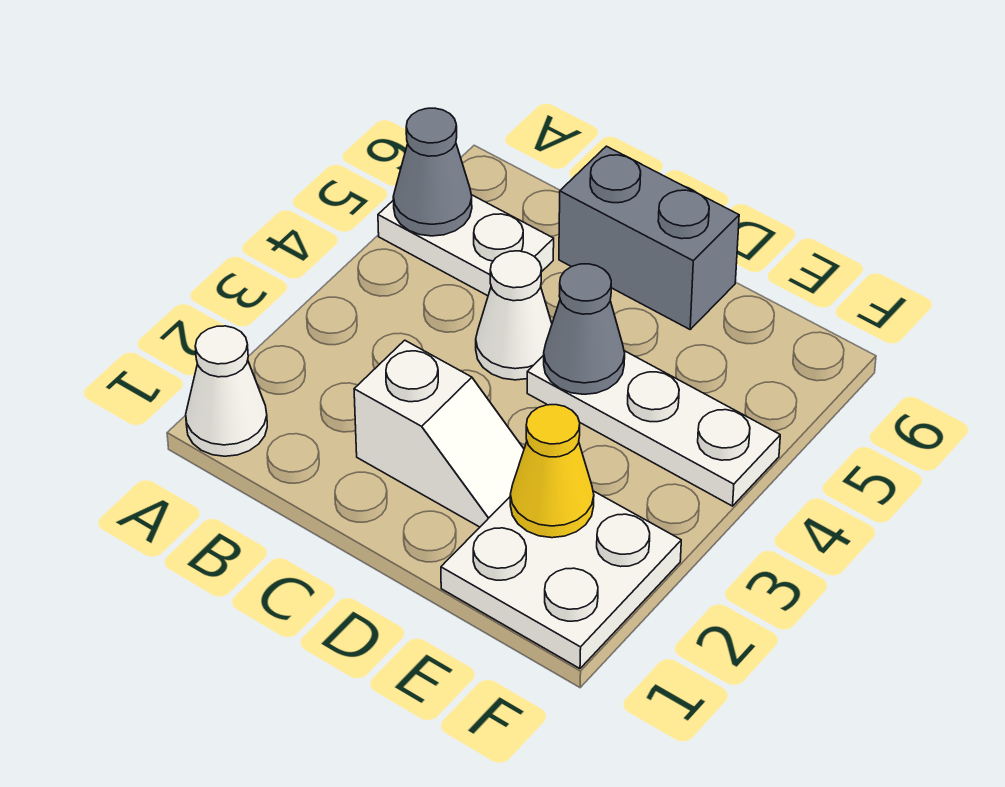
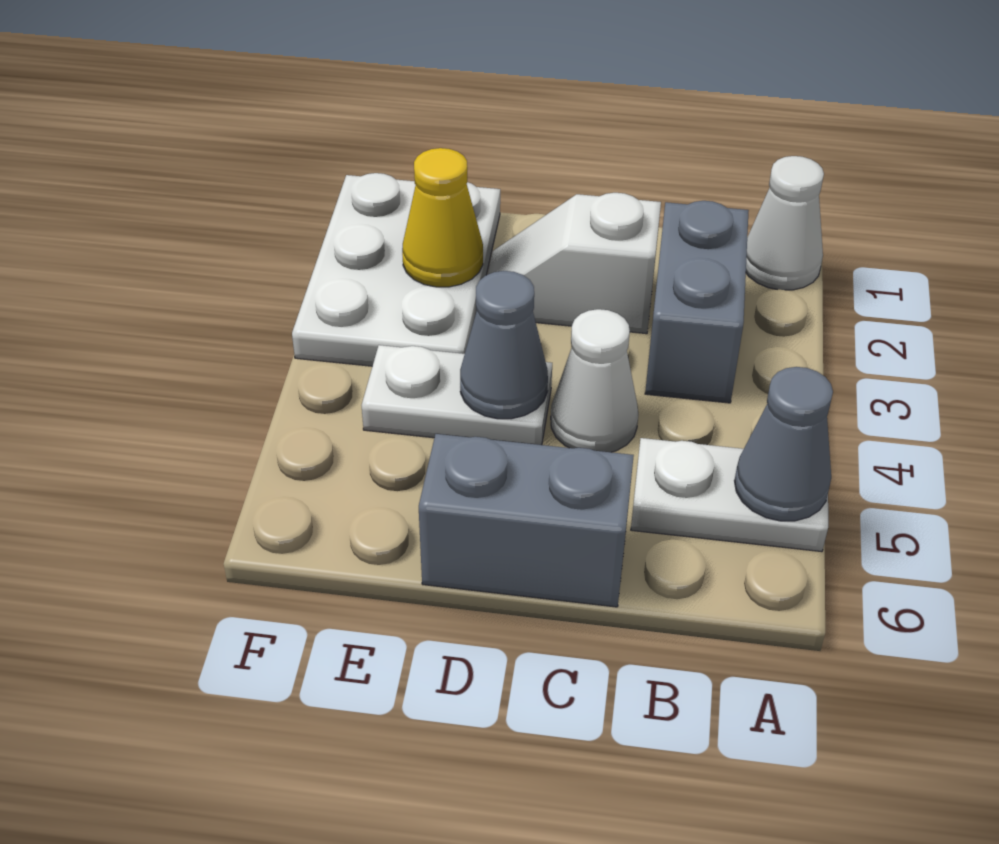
none -> grey brick B2:B3 level 1
white plate D4:F4 level 1 -> white plate D4:E4 level 1
white plate E1:F2 level 1 -> white plate E1:F3 level 1

